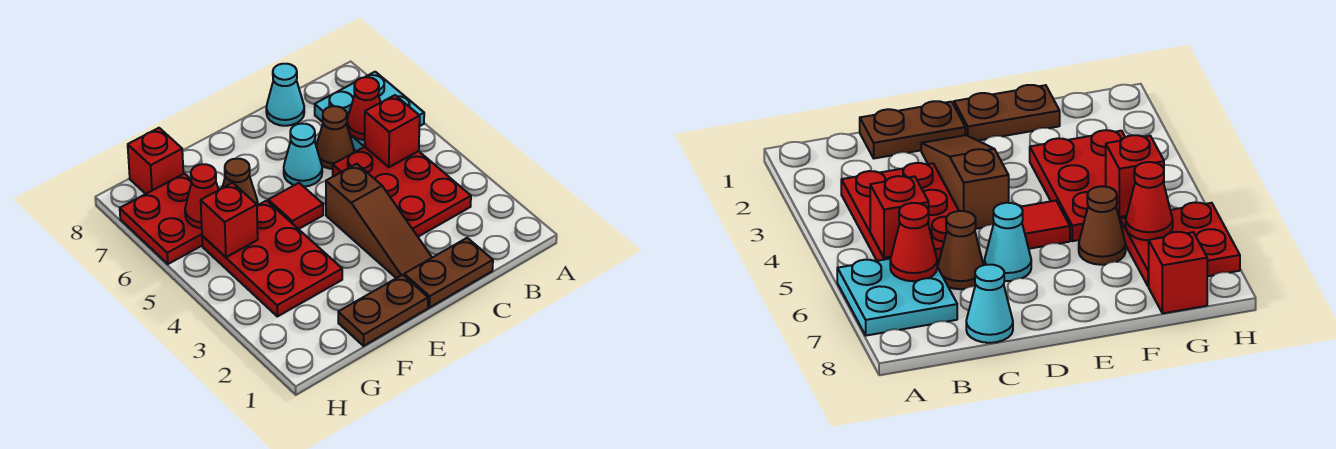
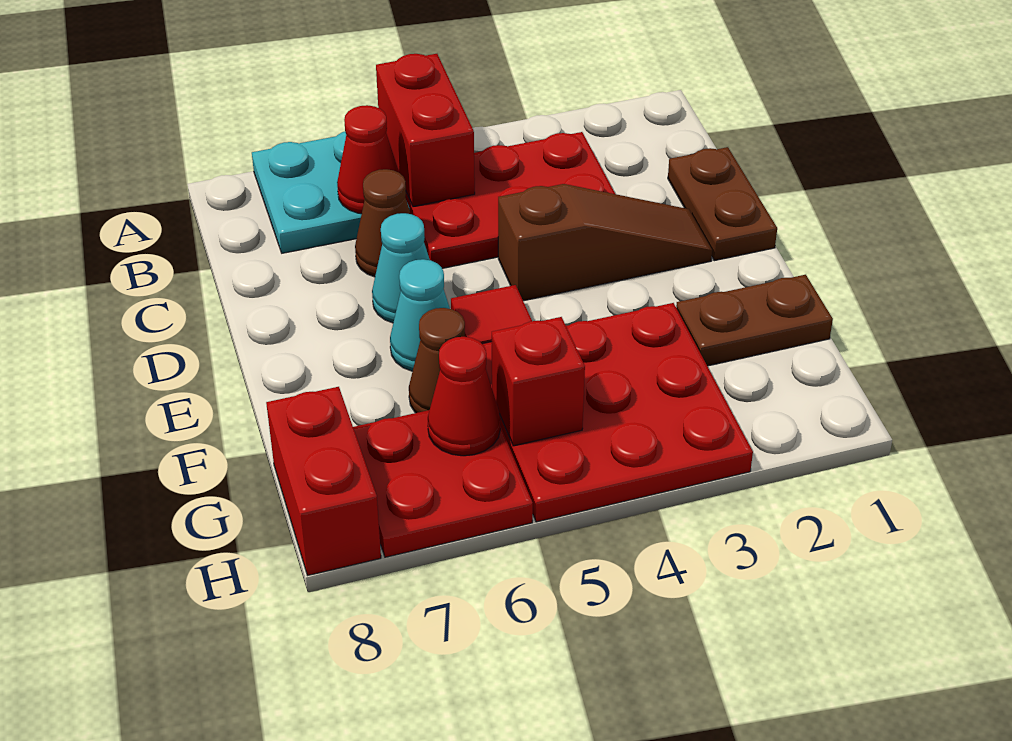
red brick B5 level 2 -> red brick A5:B5 level 2
cyan cone C8 level 1 -> cyan cone E6 level 1
brown plate E1:F1 level 1 -> brown plate F1:F2 level 1
red plate F3:G5 level 1 -> red plate F3:H5 level 1
red brick G8 level 1 -> red brick G8:H8 level 1

